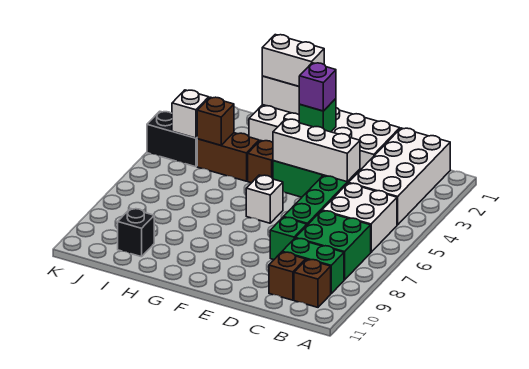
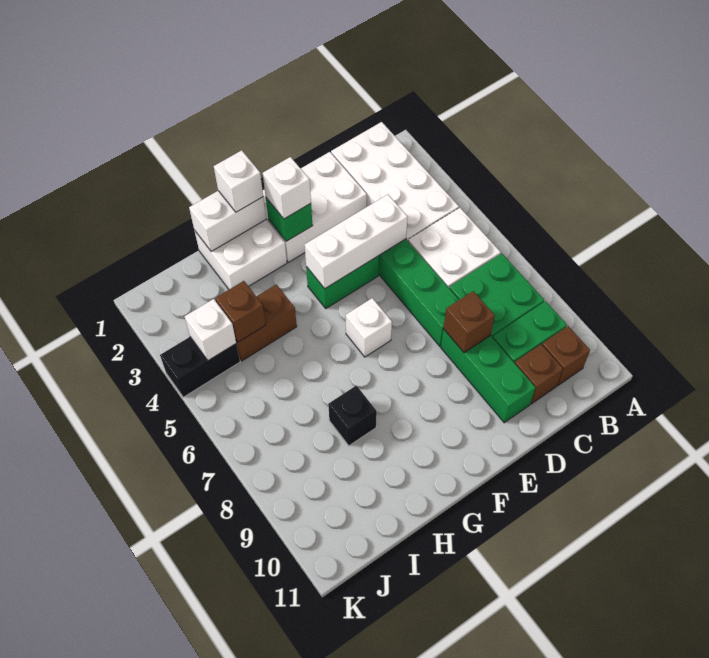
green brick D8 level 1 -> green brick D8:D10 level 1
purple brick F2 level 3 -> white brick F2 level 3
white brick G1:H1 level 3 -> white brick G1 level 3
brown brick G4 level 1 -> brown brick D8 level 2
black brick I10 level 1 -> black brick H8 level 1

